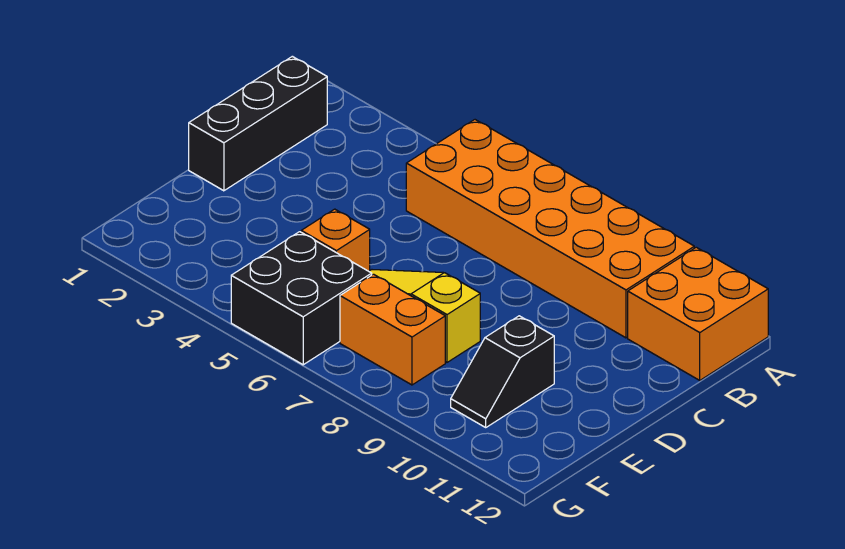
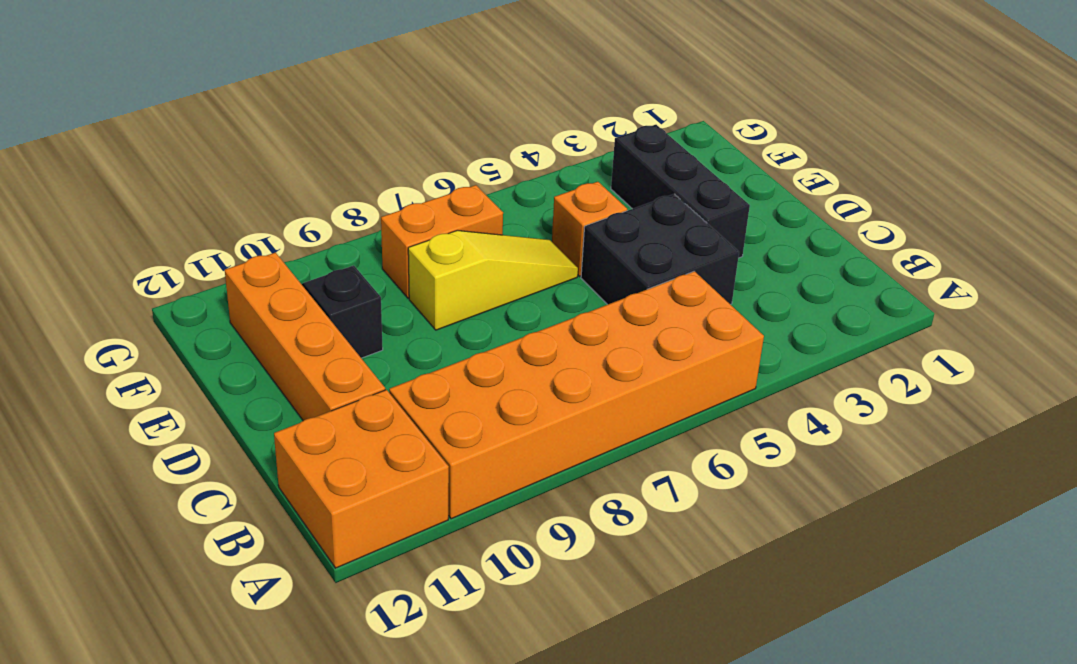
black brick B1:D1 level 1 -> black brick D3:F3 level 1
none -> orange brick C11:F11 level 1
black brick F5:G6 level 1 -> black brick C4:D5 level 1

